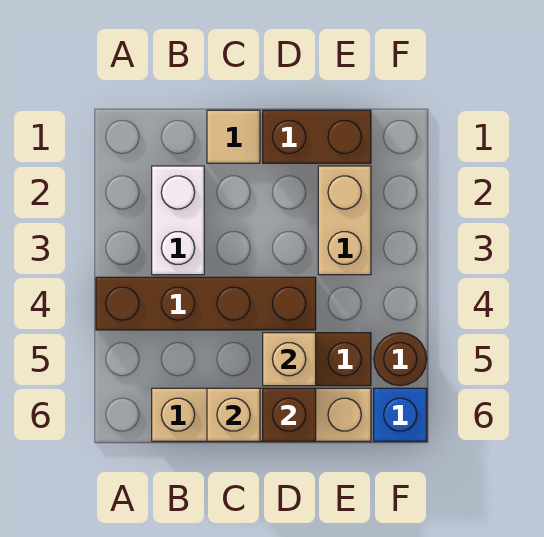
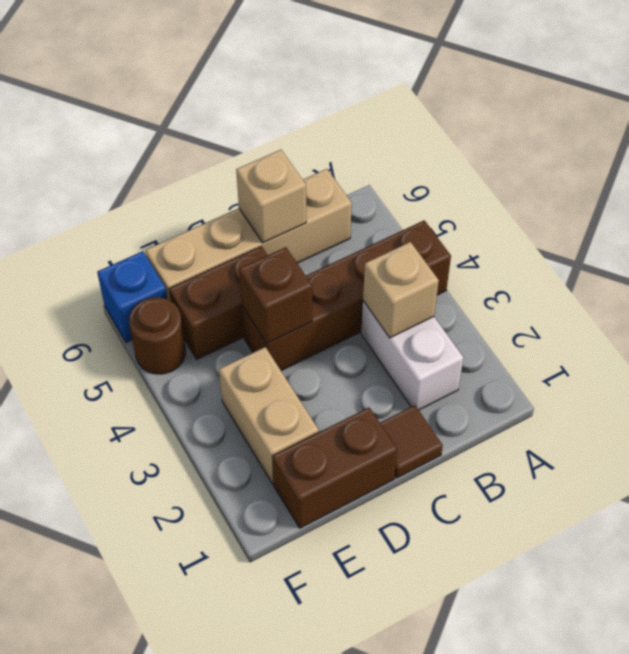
tan tile C1 level 1 -> brown tile C1 level 1
tan brick D5 level 2 -> tan brick B3 level 2
brown brick D6 level 2 -> brown brick D4 level 2

